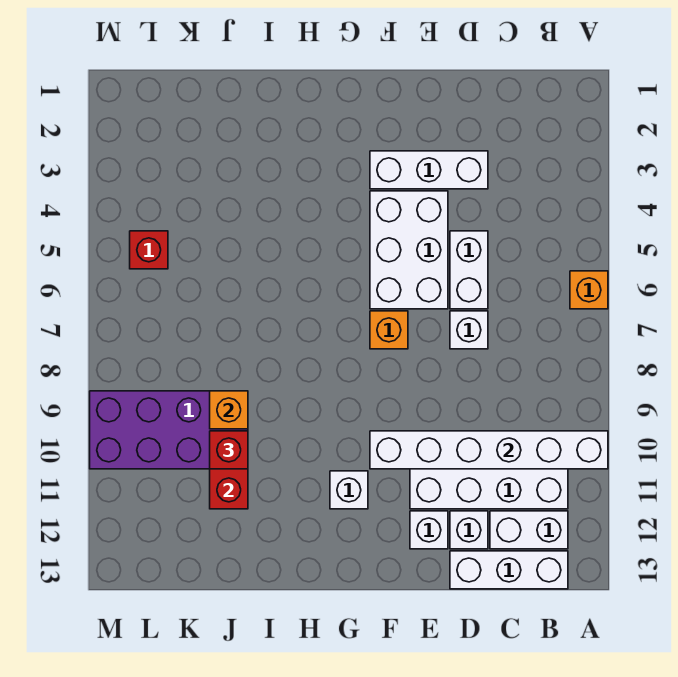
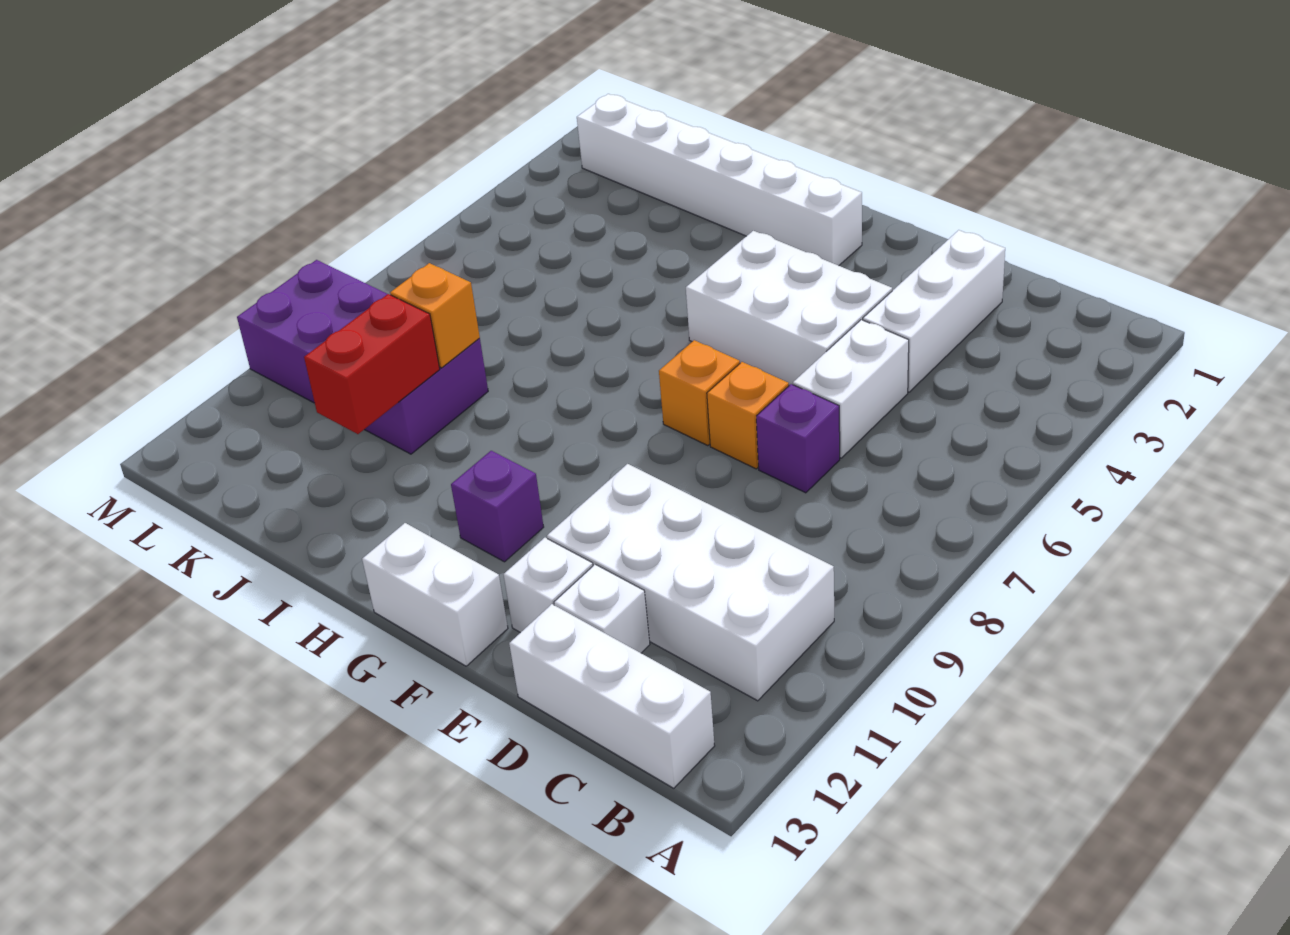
orange brick A6 level 1 -> orange brick E7 level 1
white brick A10:F10 level 2 -> white brick G2:L2 level 1
white brick B12:C12 level 1 -> white brick F13:G13 level 1
white brick D3:F3 level 1 -> white brick D2:D4 level 1
white brick D7 level 1 -> purple brick D7 level 1
white brick E4:F6 level 1 -> white brick E4:G5 level 1
white brick G11 level 1 -> purple brick G11 level 1
red brick J10 level 3 -> none
red brick L5 level 1 -> none

